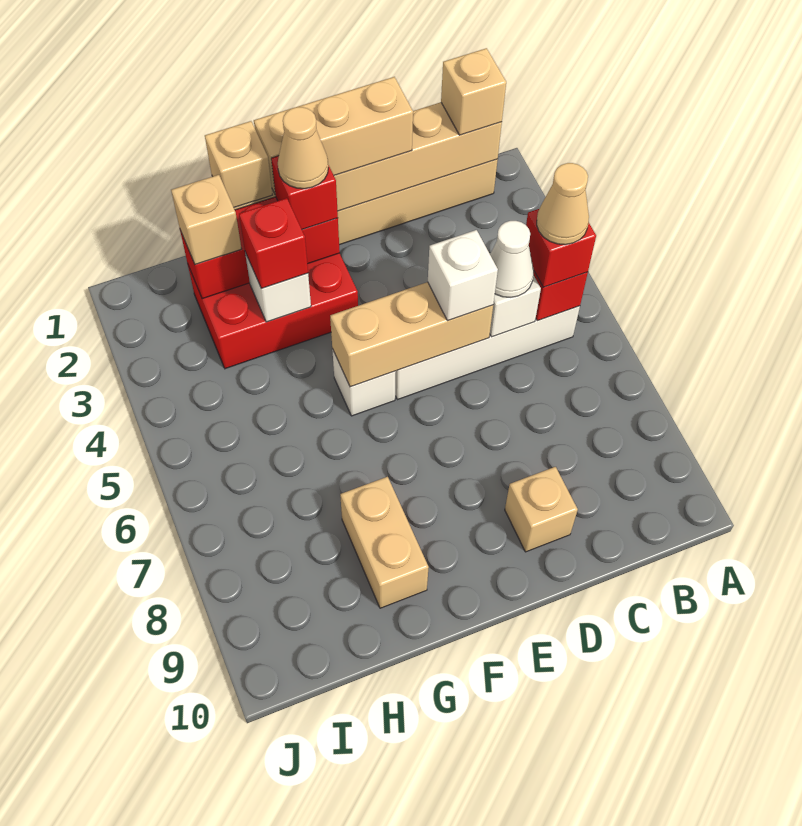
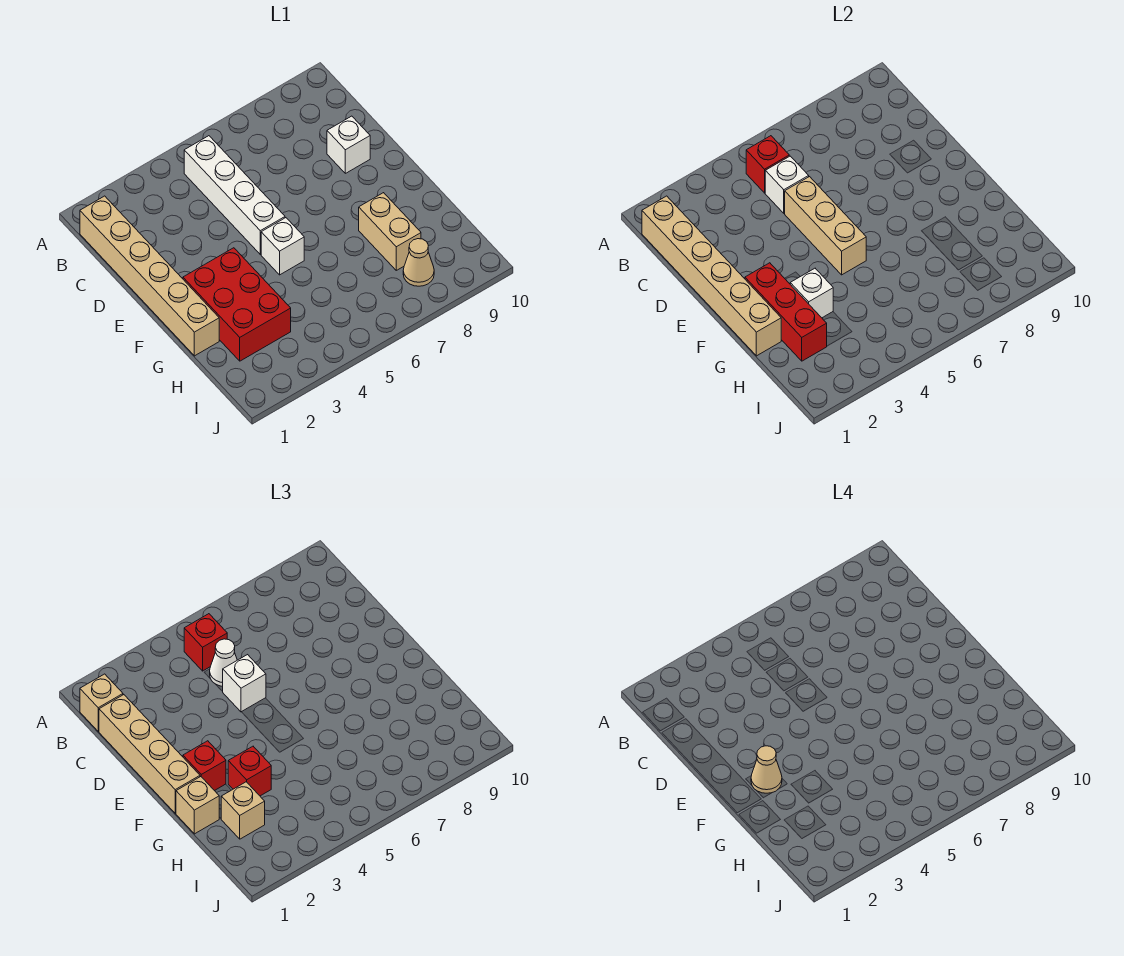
tan cone B5 level 4 -> tan cone I8 level 1
tan brick D1:F1 level 3 -> tan brick C1:F1 level 3
tan brick D9 level 1 -> white brick D9 level 1
tan brick G8:G9 level 1 -> tan brick G8:H8 level 1

